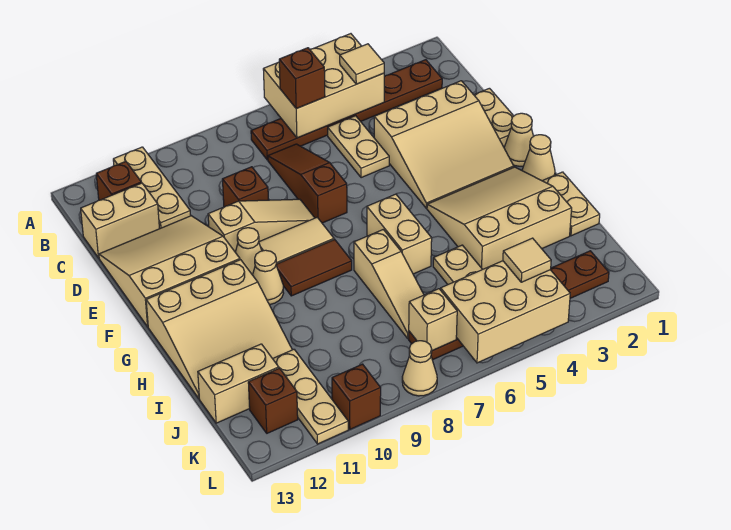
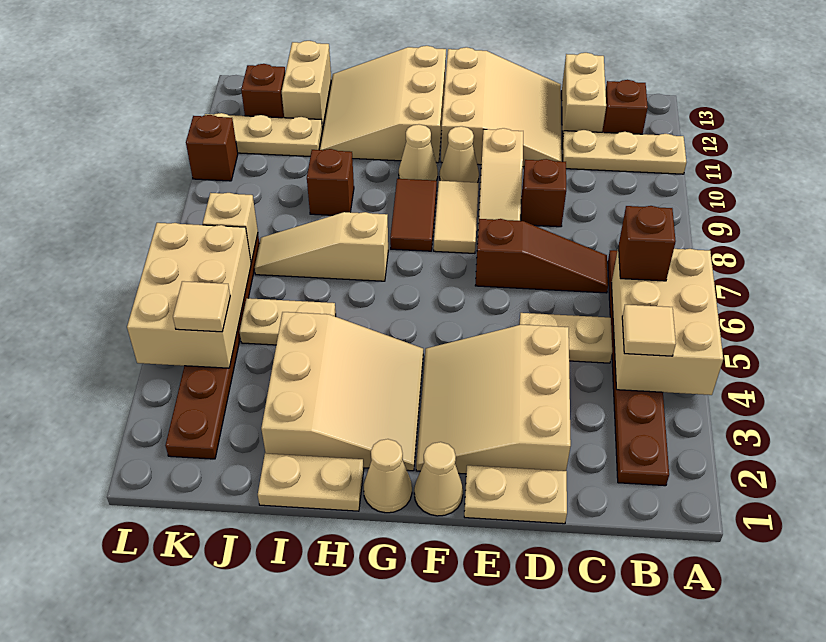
tan brick G6:H6 level 1 -> none
none -> brown brick I9 level 1
tan cone L8 level 1 -> none

